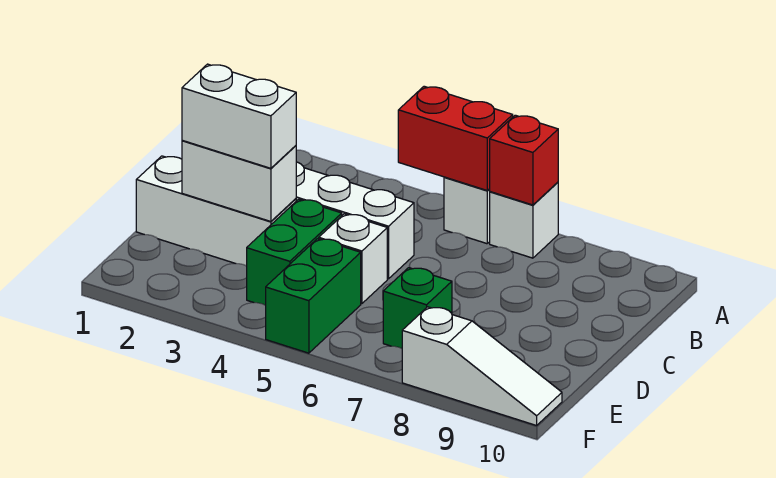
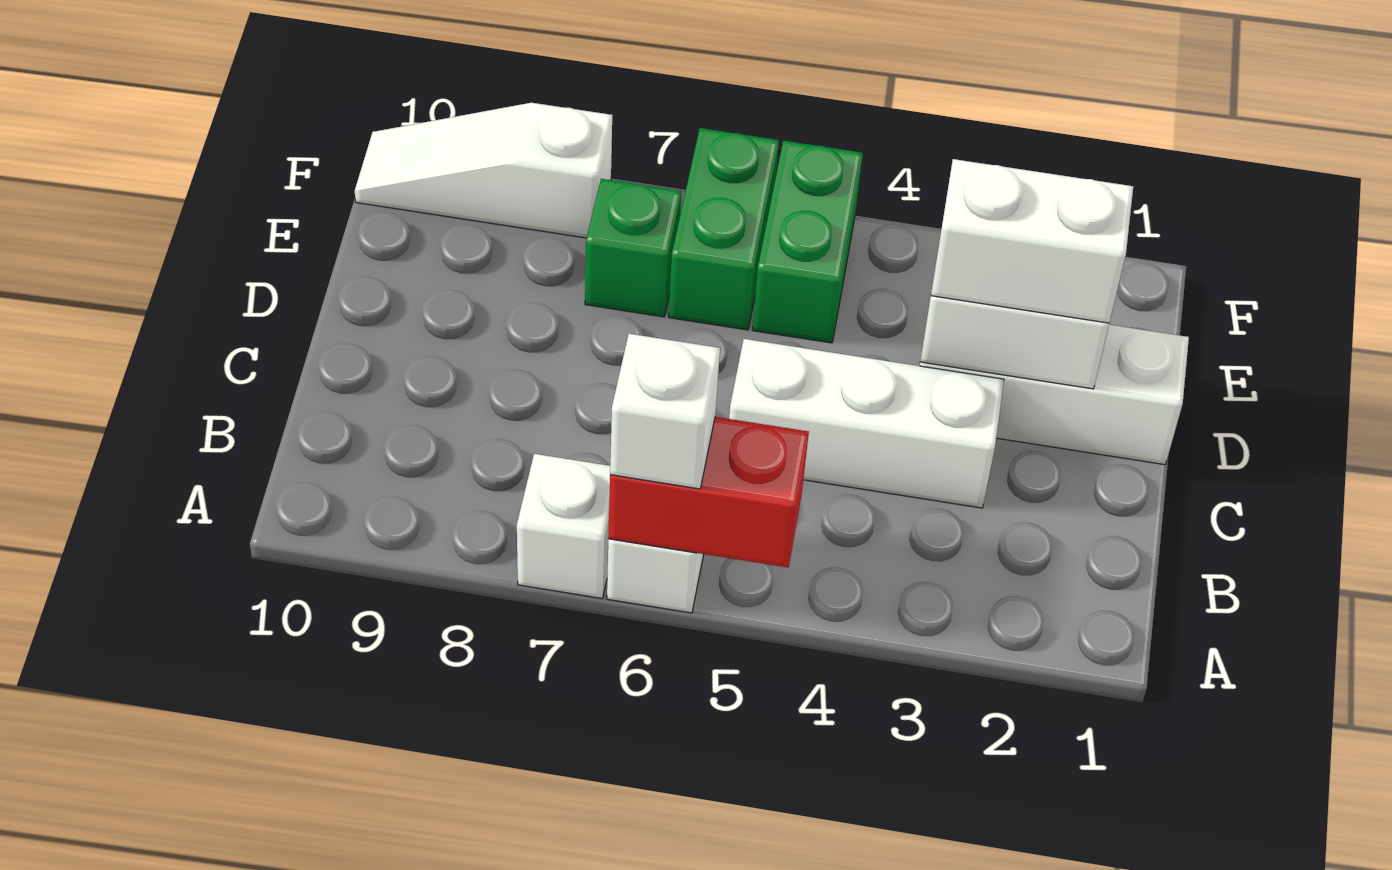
red brick A7 level 2 -> none
green brick D4:E4 level 1 -> green brick E6:F6 level 1
white brick D5 level 1 -> white brick A6 level 3

